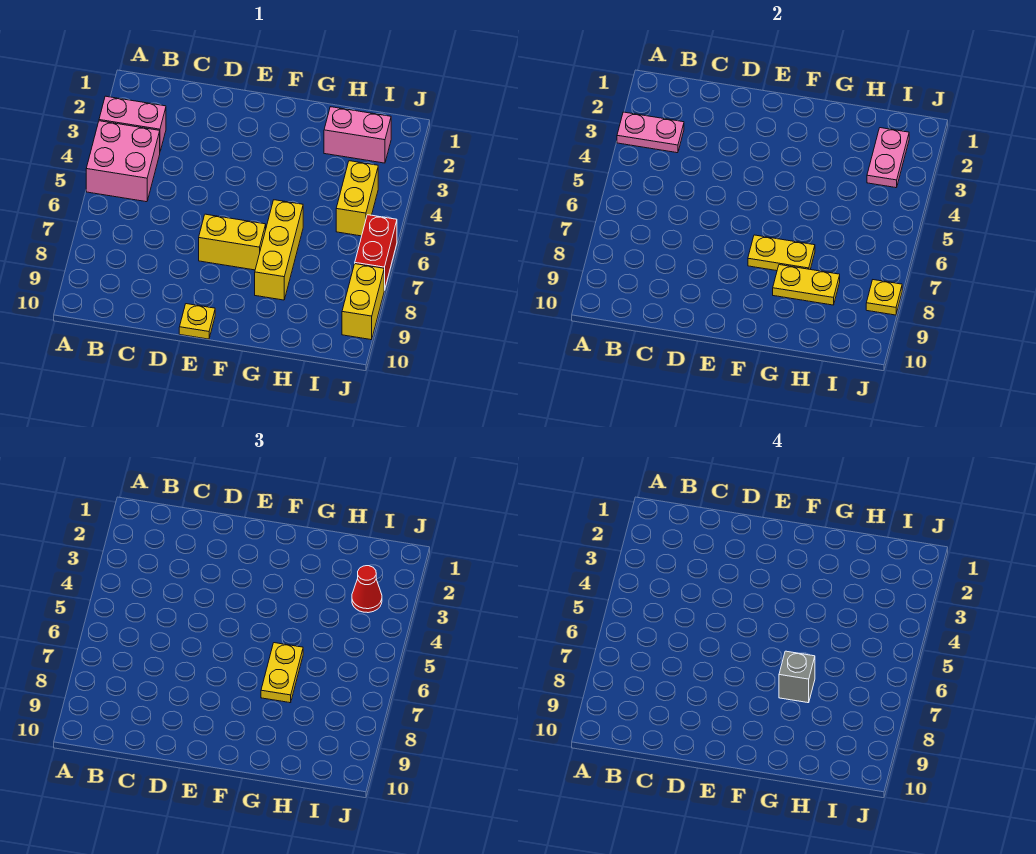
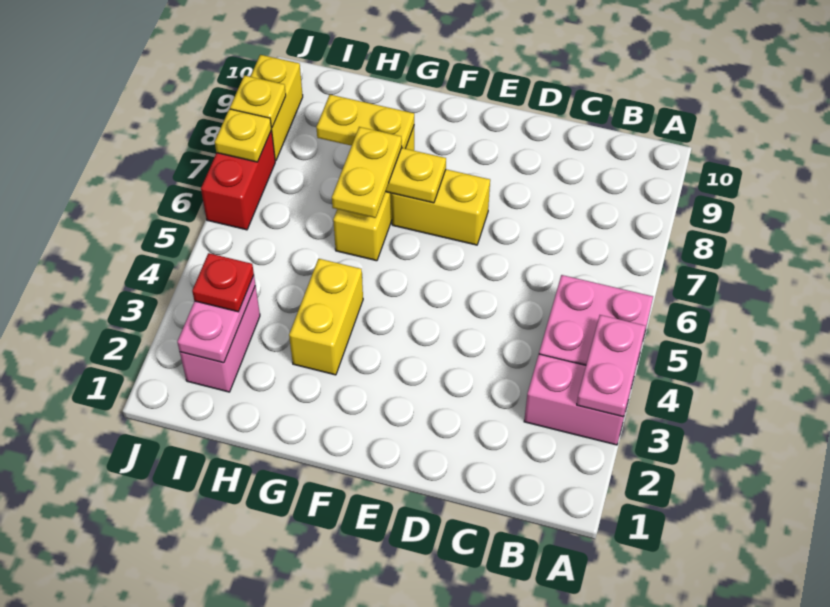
pink plate A3:B3 level 2 -> pink plate A3:A4 level 2
yellow plate E10 level 1 -> yellow plate J7 level 2
grey brick G7 level 4 -> none
pink brick H2:I2 level 1 -> pink brick I2:I3 level 1
red cone I3 level 3 -> red plate I3 level 3
yellow brick I4:I5 level 1 -> yellow brick G3:G4 level 1

